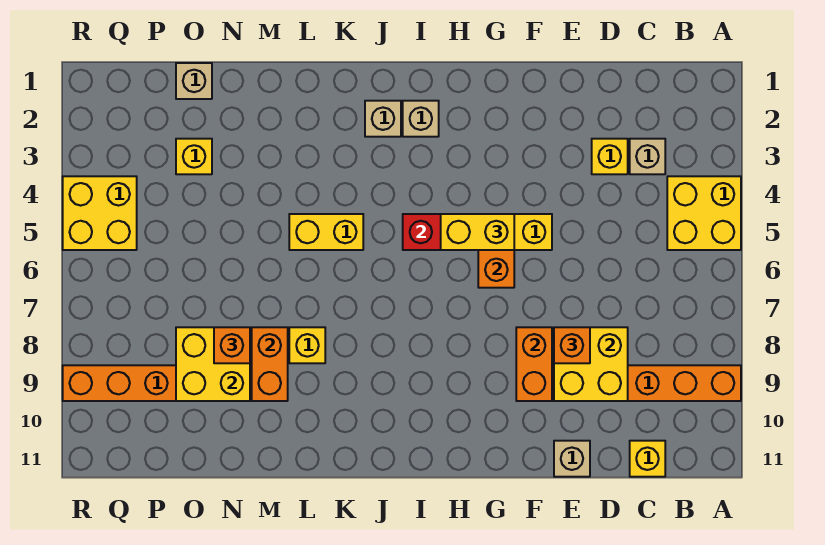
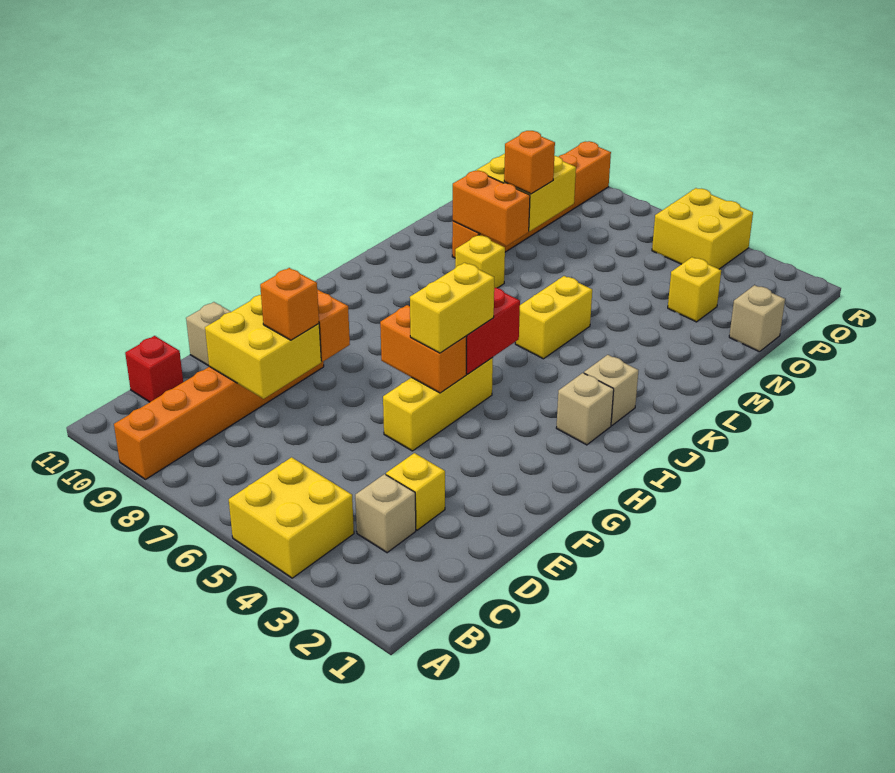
yellow brick C11 level 1 -> red brick C11 level 1

